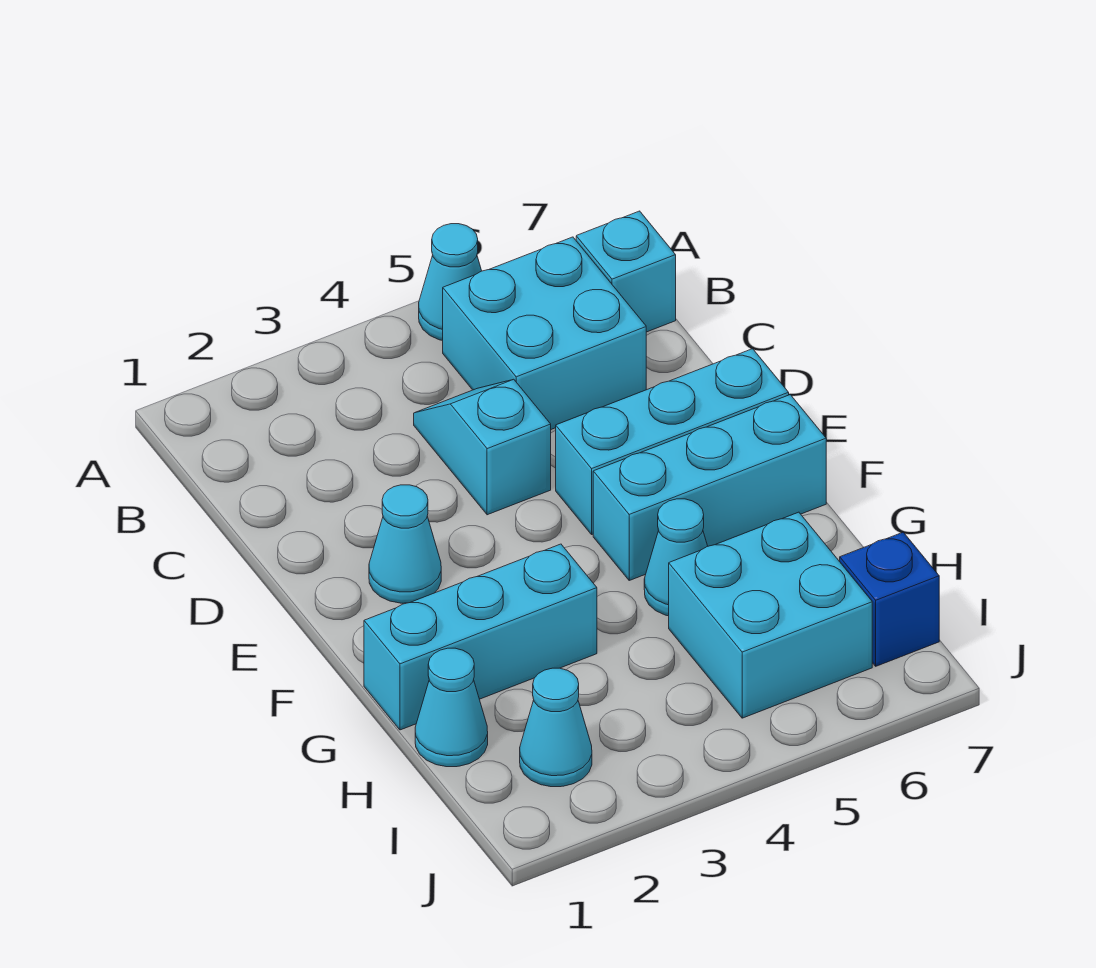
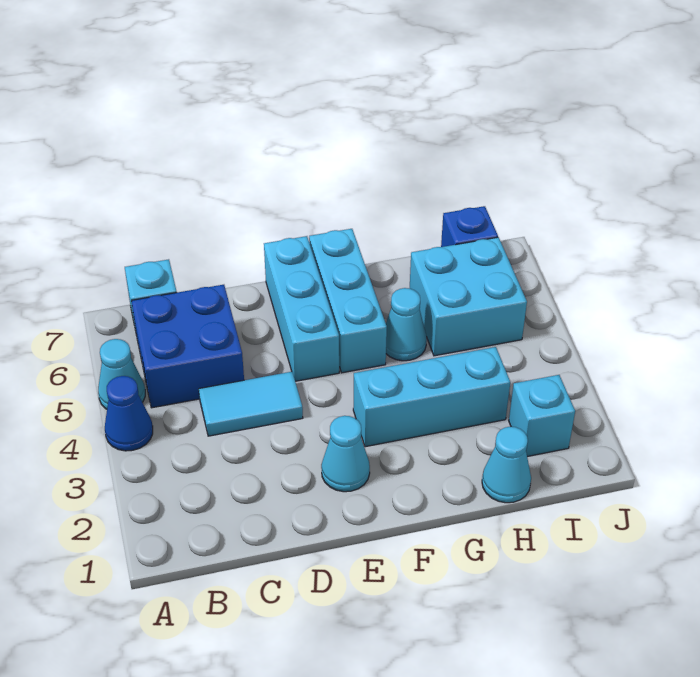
none -> blue cone A4 level 1
cyan brick B5:C6 level 1 -> blue brick B5:C6 level 1
cyan slope C4:D4 level 1 top D -> cyan tile C4:D4 level 1
cyan brick G1:G3 level 1 -> cyan brick F3:H3 level 1
cyan cone I2 level 1 -> cyan brick I2 level 1

